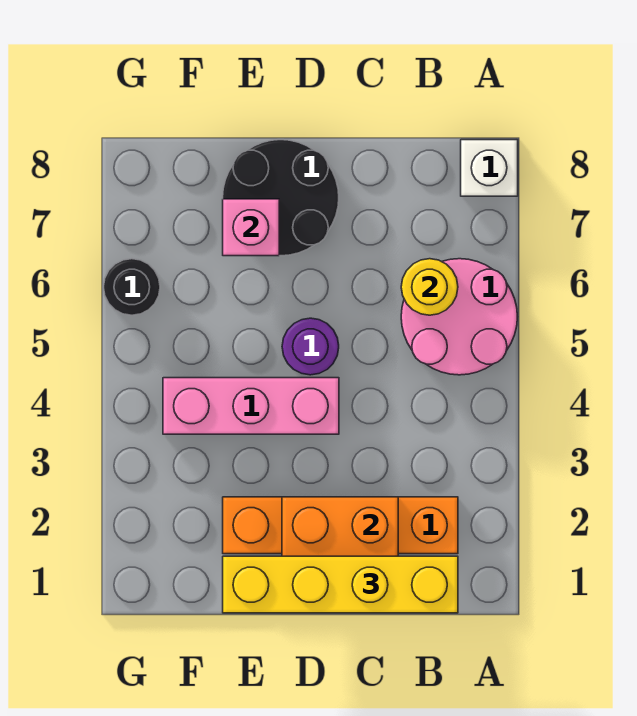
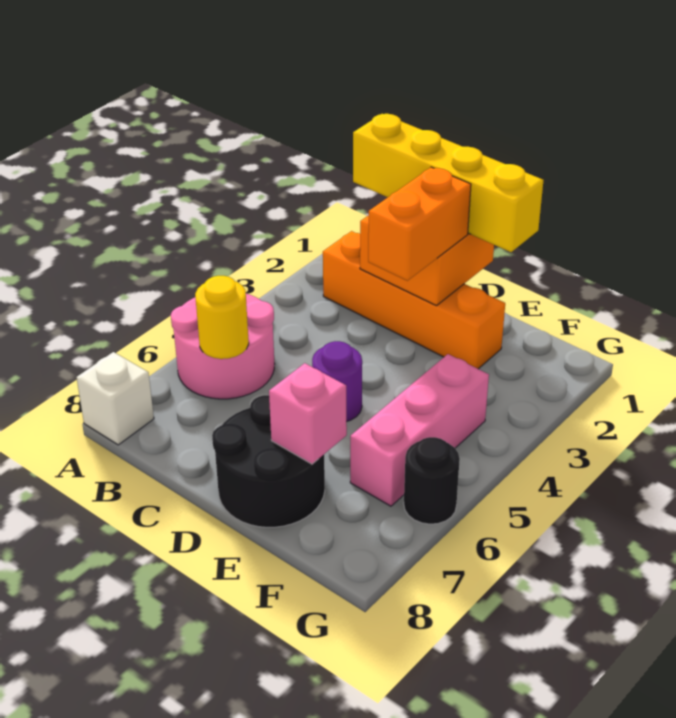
none -> orange brick D2:D3 level 3
pink brick D4:F4 level 1 -> pink brick F4:F6 level 1

